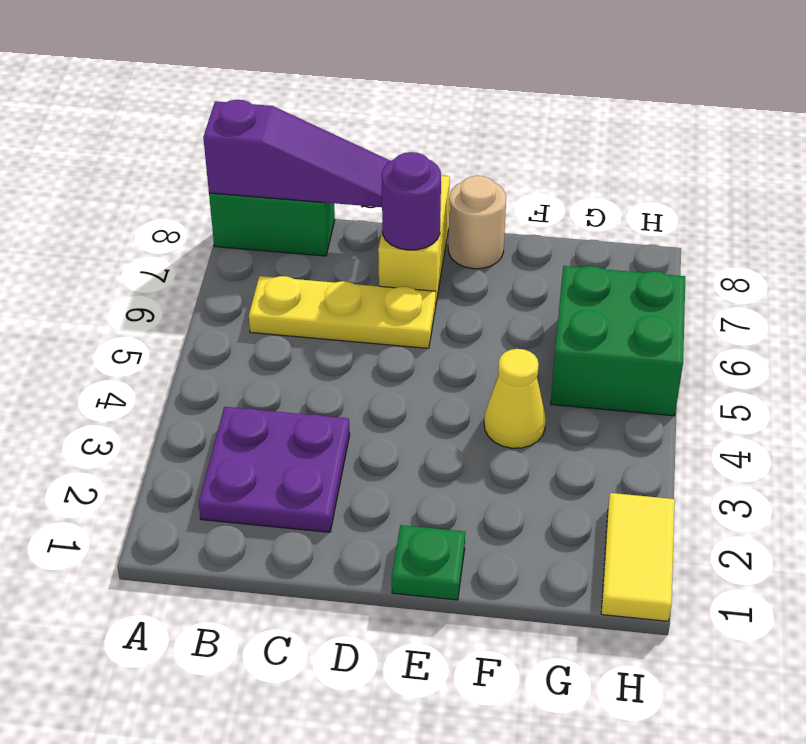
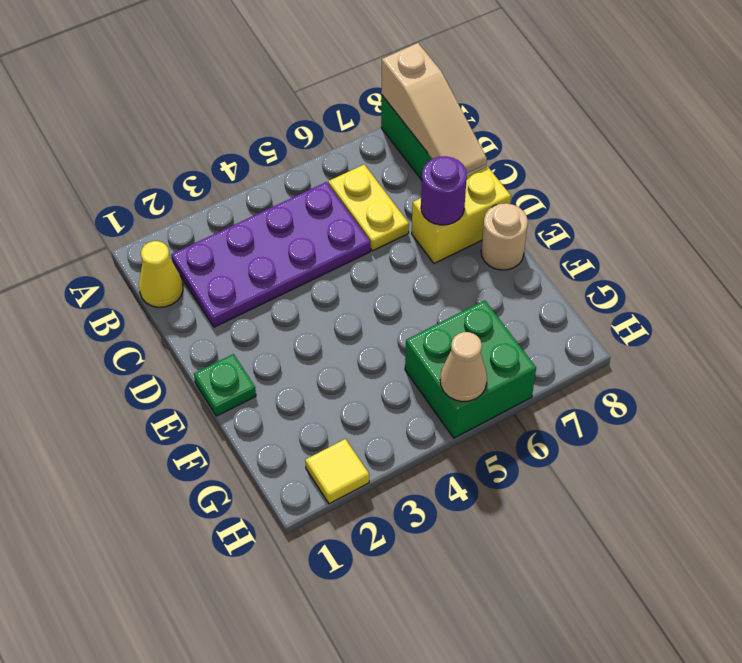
purple slope A8:C8 level 2 top A -> tan slope A8:C8 level 2 top A
purple plate B2:C3 level 1 -> purple plate B2:C5 level 1
yellow plate B6:D6 level 1 -> yellow plate B6:C6 level 1
yellow cone F4 level 1 -> yellow cone B1 level 1
yellow tile H1:H2 level 1 -> yellow tile H2 level 1
none -> tan cone H5 level 2

